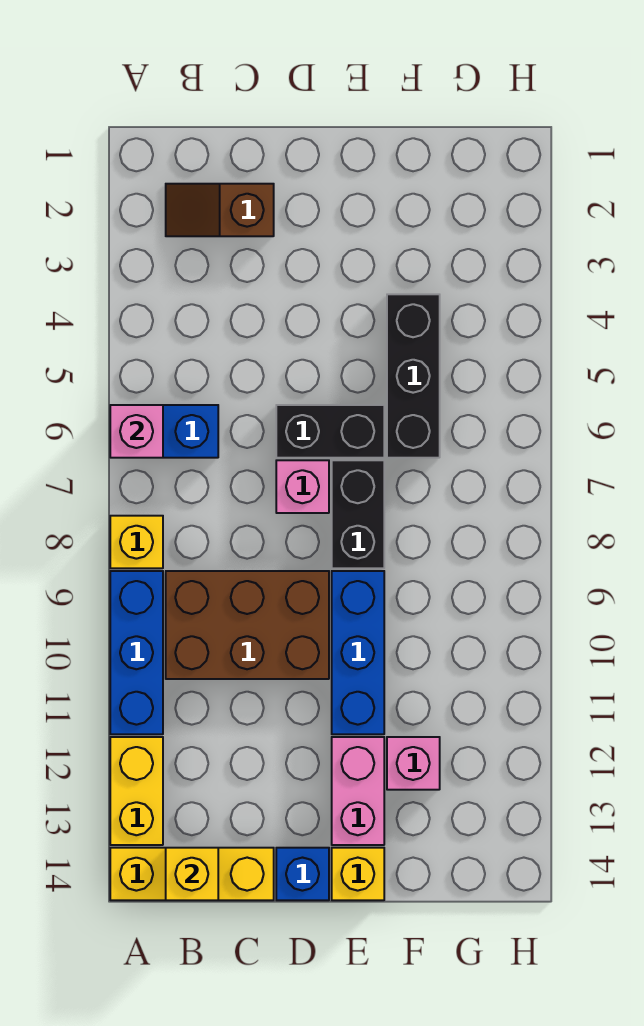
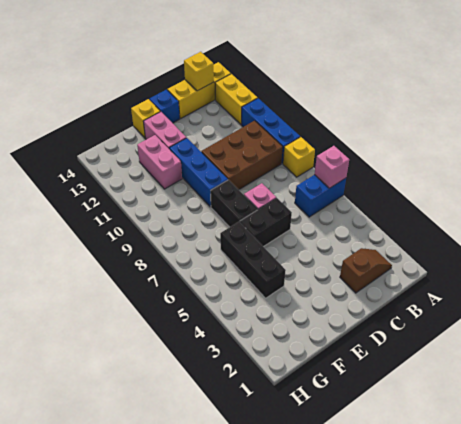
pink brick F12 level 1 -> pink brick F11:F12 level 1

